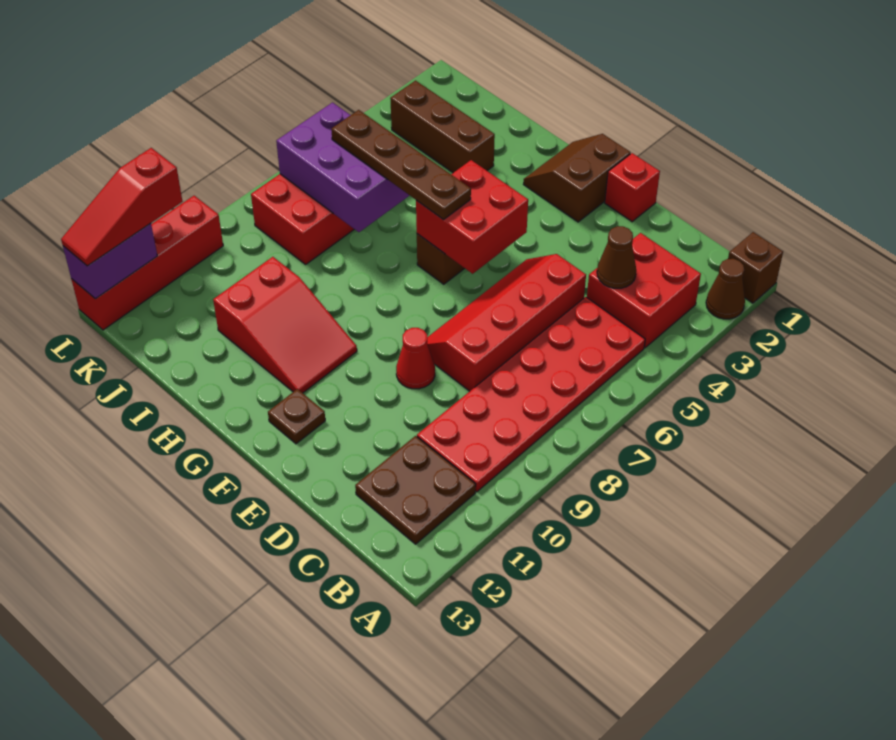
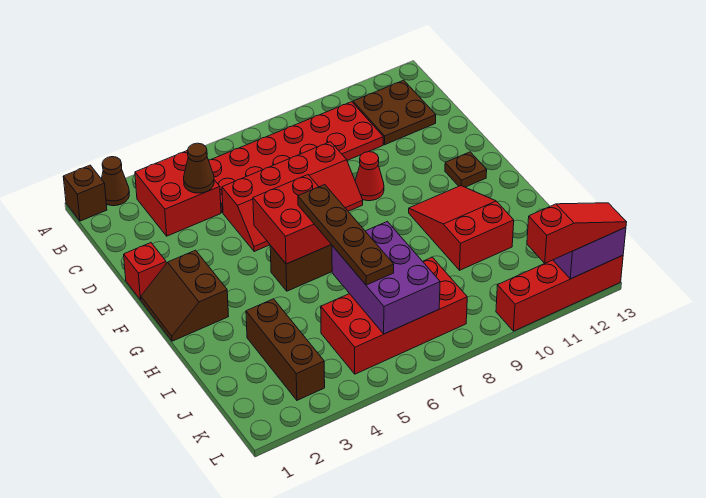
brown slope F1:G2 level 1 top F -> brown slope F1:G2 level 1 top 2

